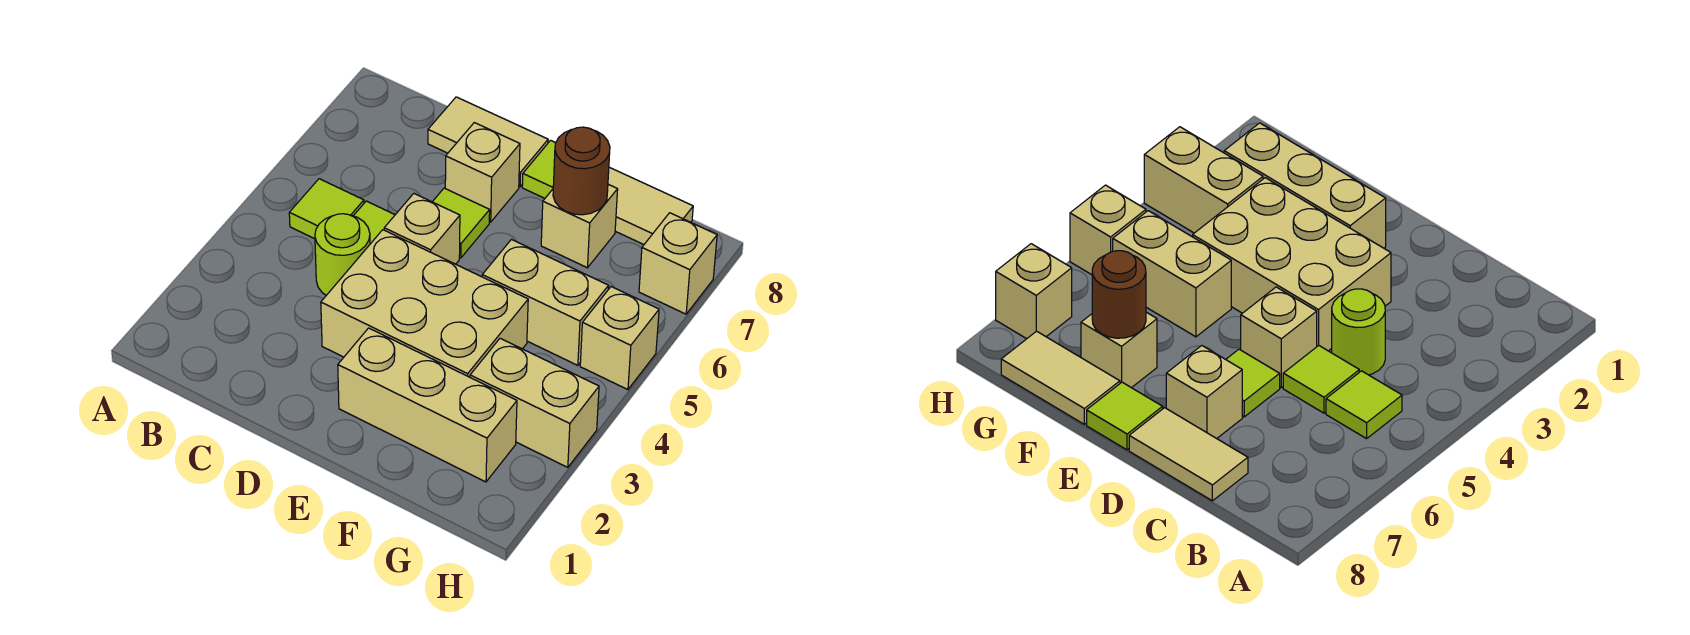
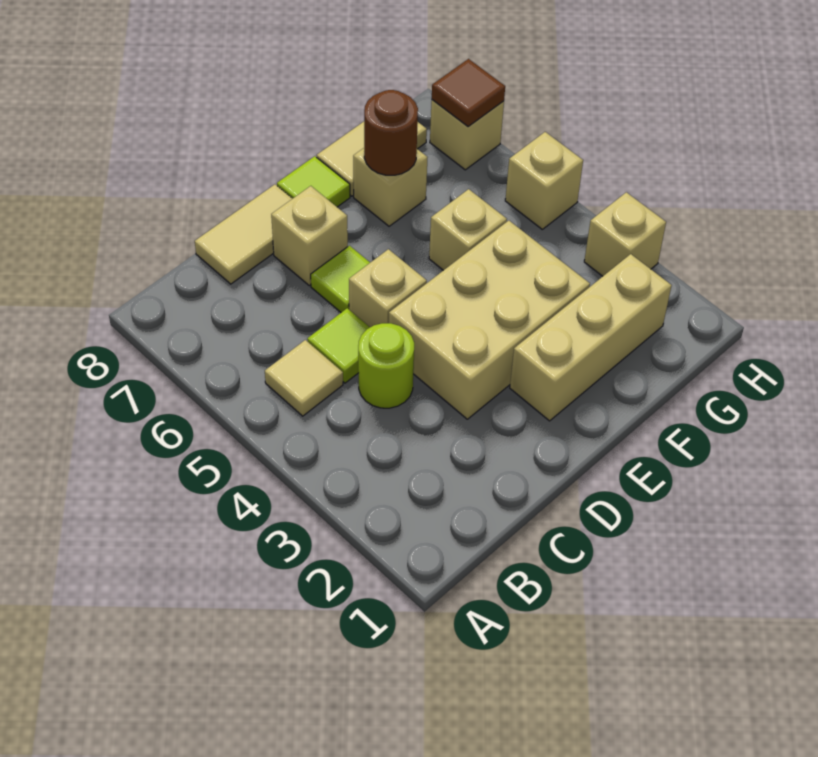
lime tile B5 level 1 -> tan tile B5 level 1
tan brick F5:G5 level 1 -> tan brick F5 level 1
tan brick G3:H3 level 1 -> tan brick H3 level 1
none -> brown tile H7 level 2

